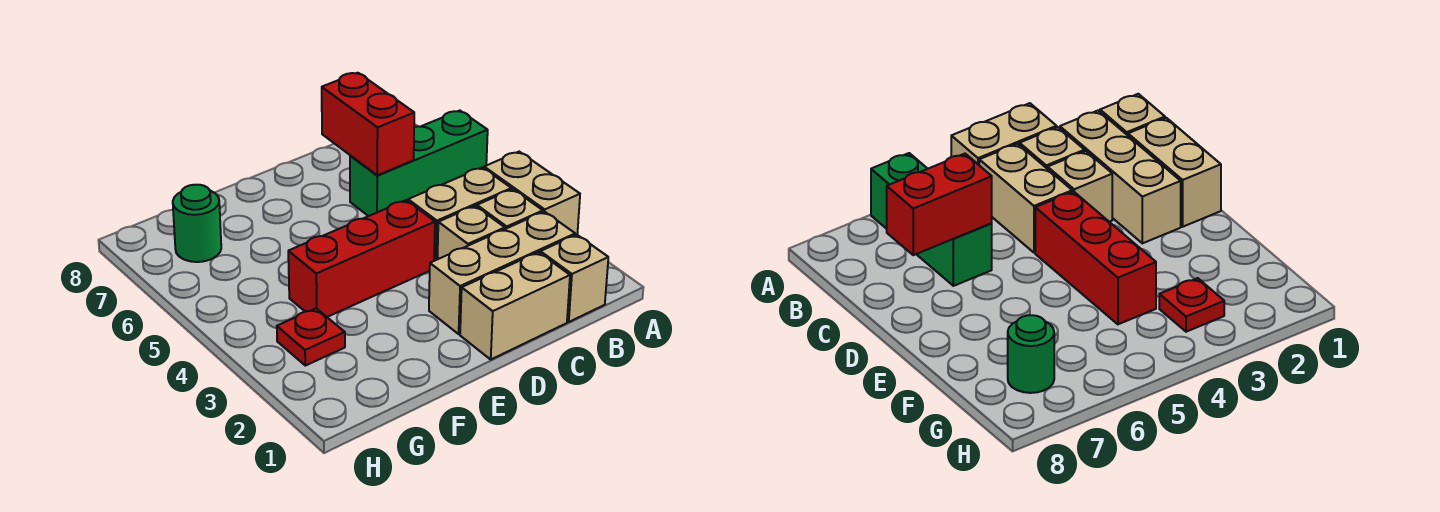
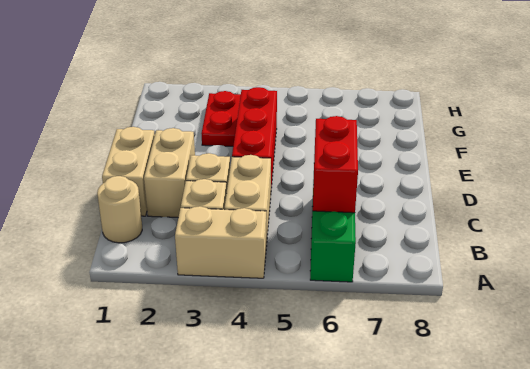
tan brick B1 level 1 -> tan round brick B1 level 1
tan brick B2:D2 level 1 -> tan brick C2:D2 level 1
red brick C6:C7 level 2 -> red brick B6:C6 level 2
red plate G3 level 1 -> red plate F3:G3 level 1
green round brick G7 level 1 -> none

